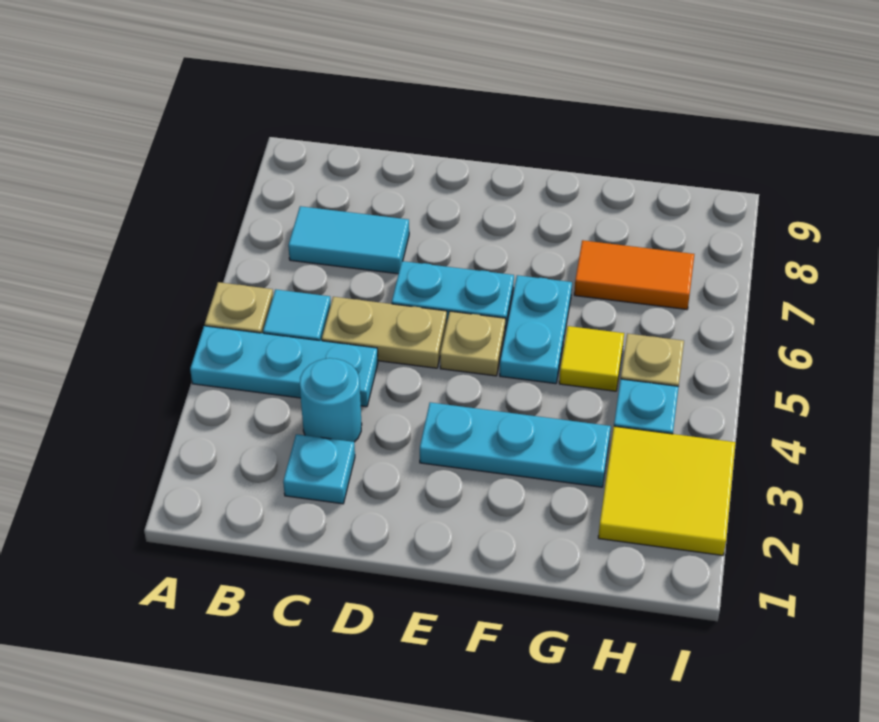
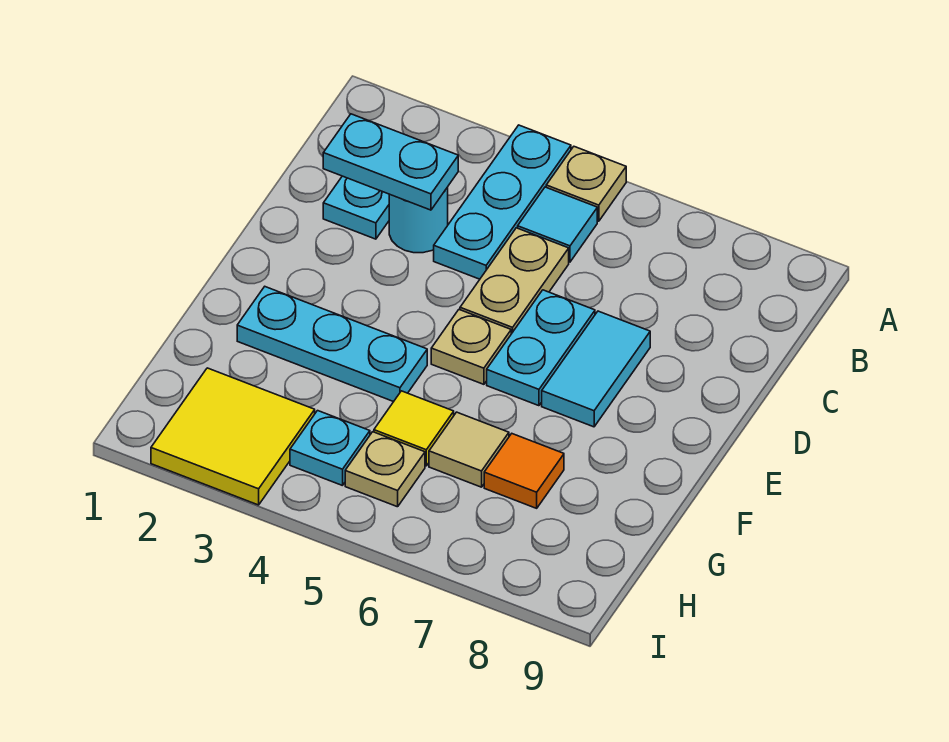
cyan tile B7:C7 level 1 -> cyan tile D7:E7 level 1
cyan plate E3:G3 level 1 -> cyan plate F2:F4 level 1
cyan plate F5:F6 level 1 -> cyan plate C2:C3 level 2
none -> tan tile G6 level 1
orange tile G7:H7 level 1 -> orange tile G7 level 1

